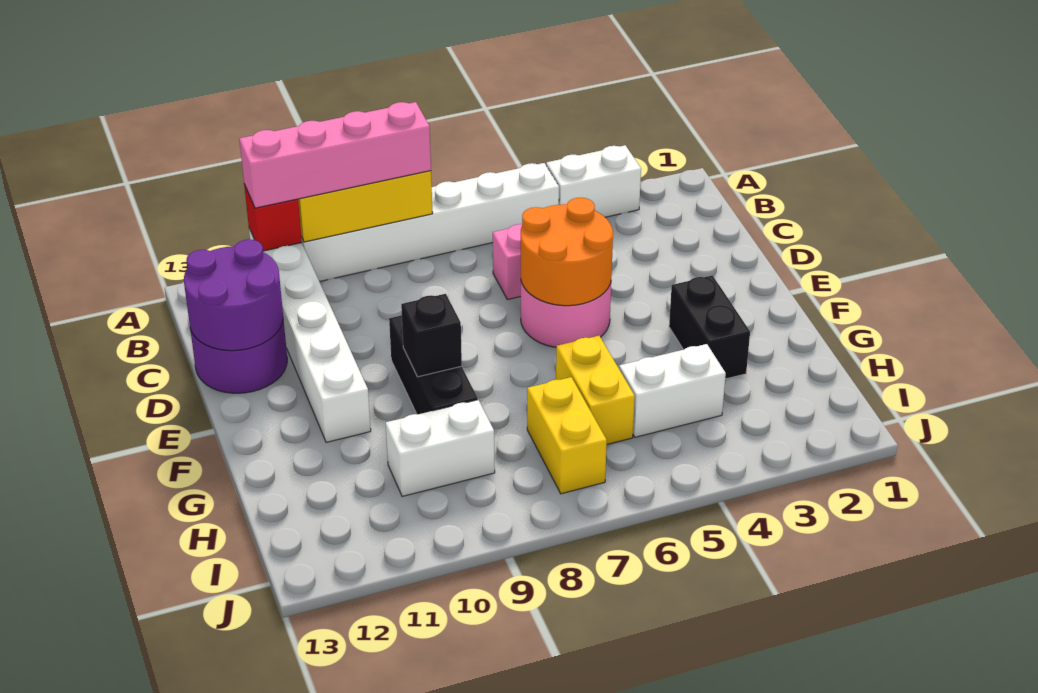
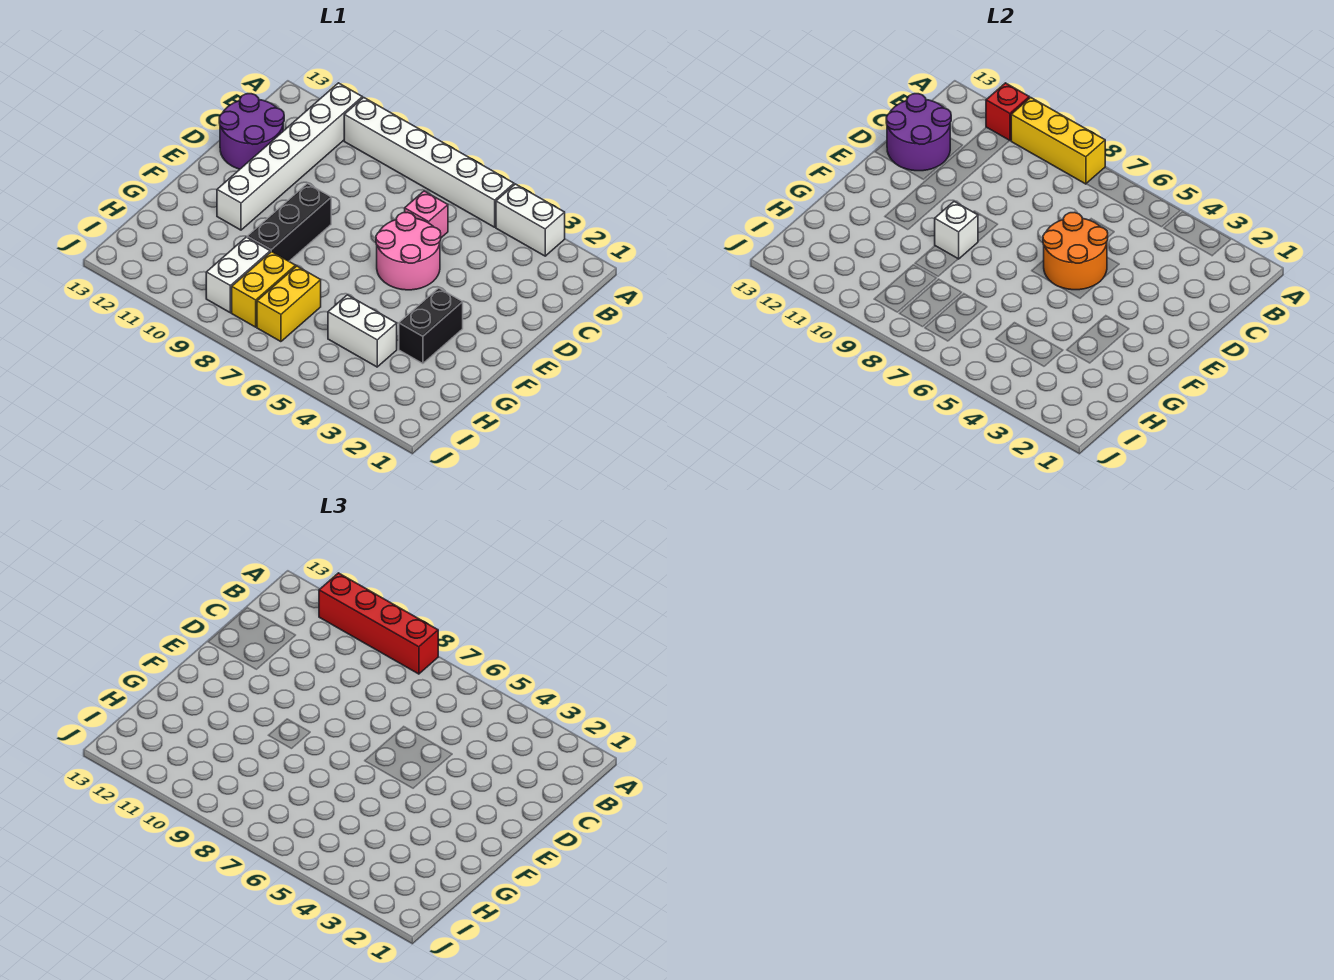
pink brick A8:A11 level 3 -> red brick A8:A11 level 3
black brick F9 level 2 -> white brick F9 level 2
yellow brick G6:H6 level 1 -> yellow brick H8:I8 level 1
white brick H9:H10 level 1 -> white brick H9:I9 level 1

